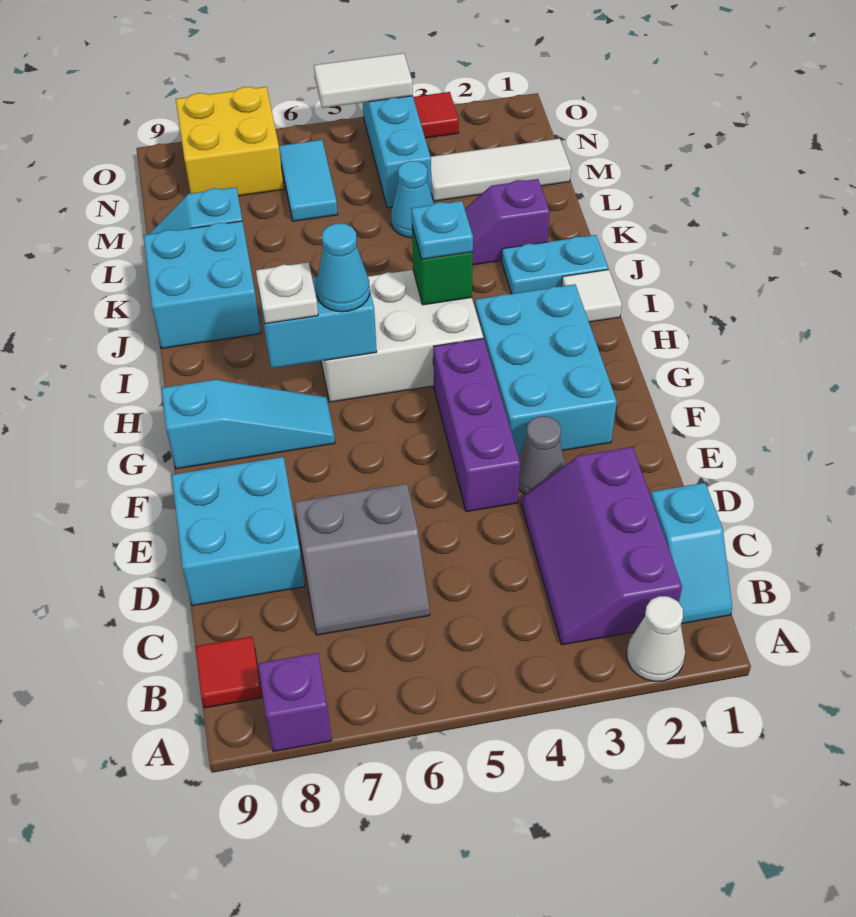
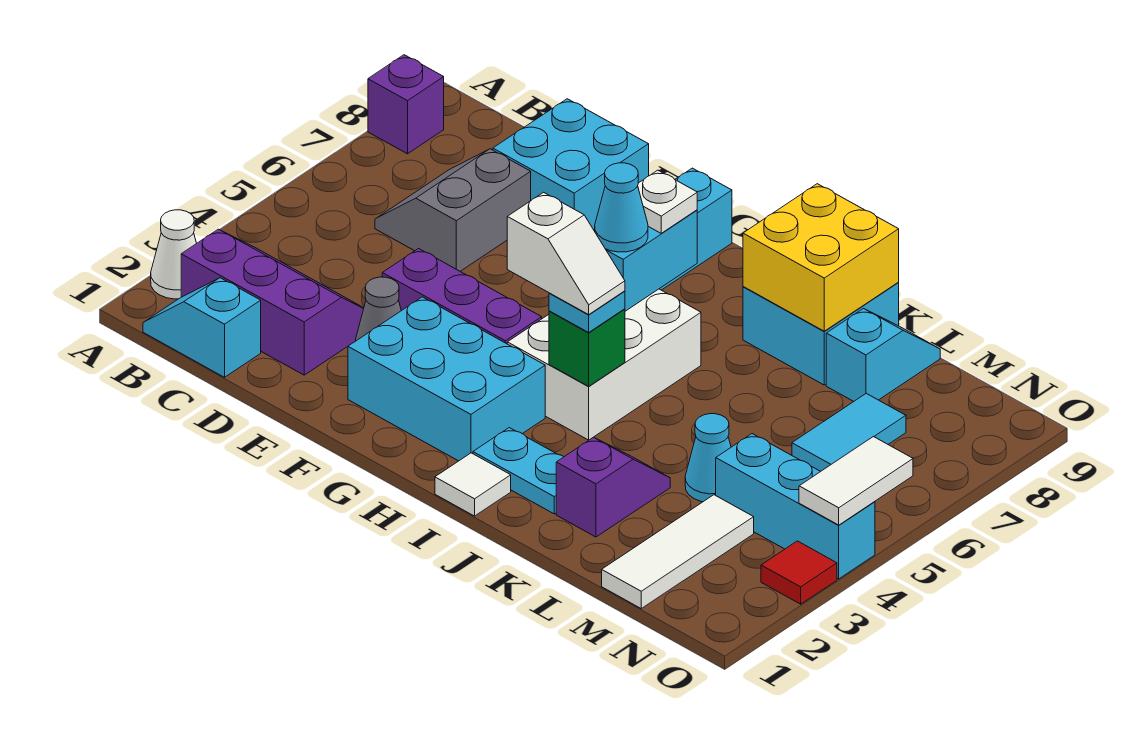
red tile B9 level 1 -> none
none -> white slope H4:I4 level 4 top H
cyan plate J1:J2 level 1 -> cyan plate I2:J2 level 1
cyan tile M6:N6 level 1 -> cyan tile M6:M7 level 1
yellow brick N7:O8 level 1 -> yellow brick J8:K9 level 2

